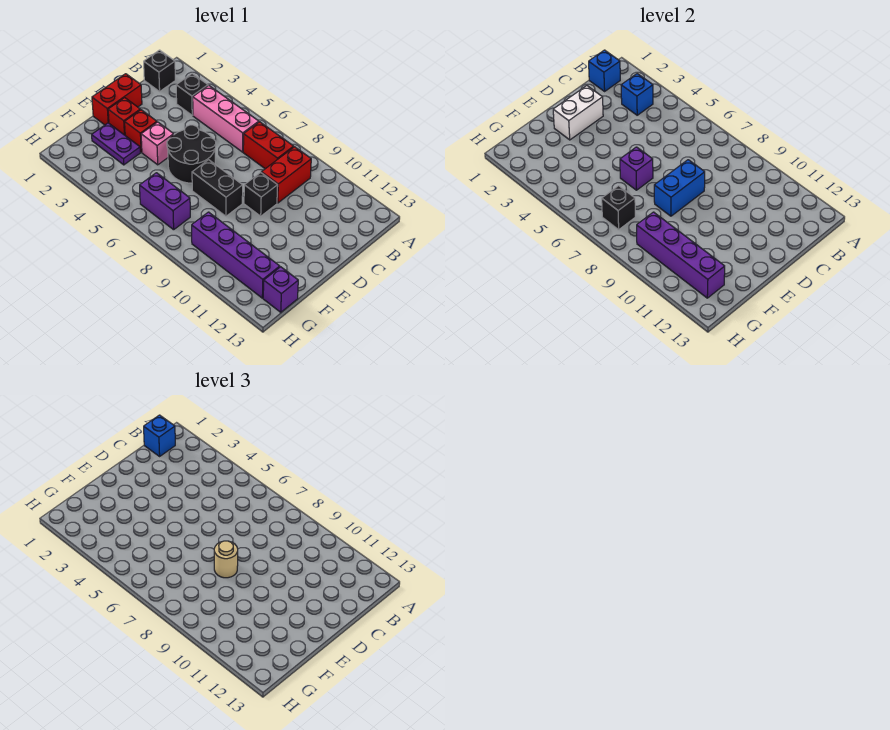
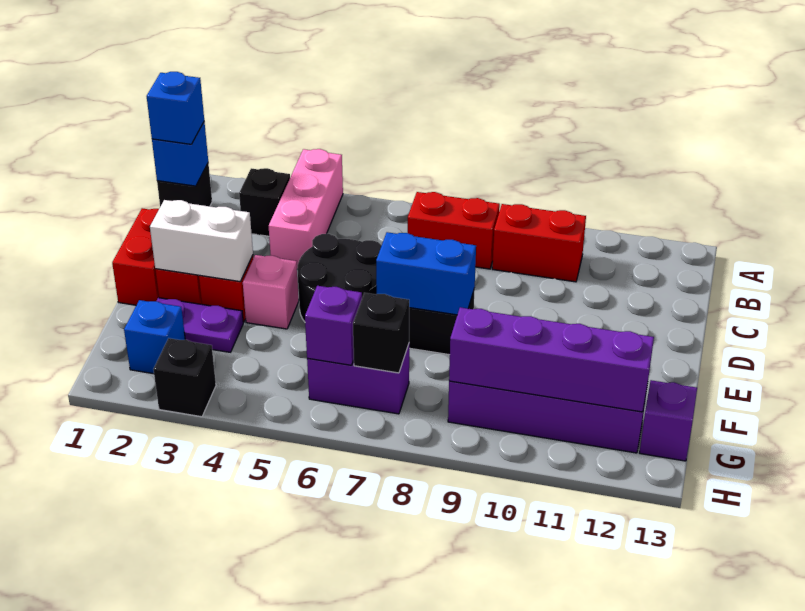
blue brick B3 level 2 -> blue brick G2 level 1
pink brick B4:B6 level 1 -> pink brick A4:C4 level 1
red brick B9:C9 level 1 -> red brick B9:B10 level 1
white brick D2:E2 level 2 -> white brick E2:E3 level 2
blue brick D8:E8 level 2 -> blue brick E7:E8 level 2
black brick D9 level 1 -> black brick H3 level 1
purple brick E6 level 2 -> purple brick G6 level 2
tan round brick E8 level 3 -> none

